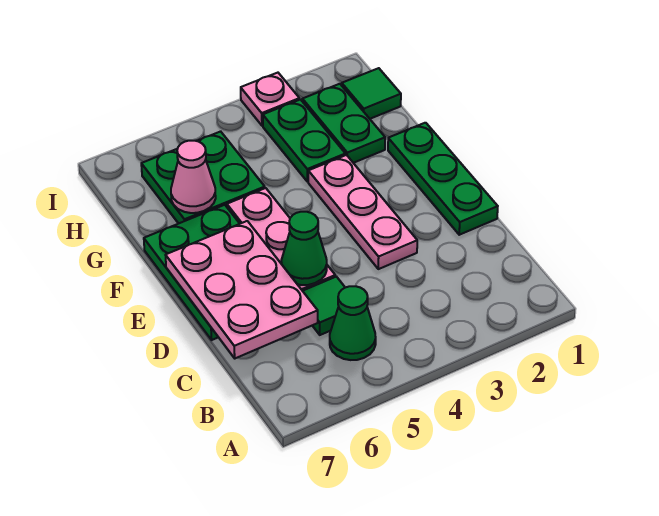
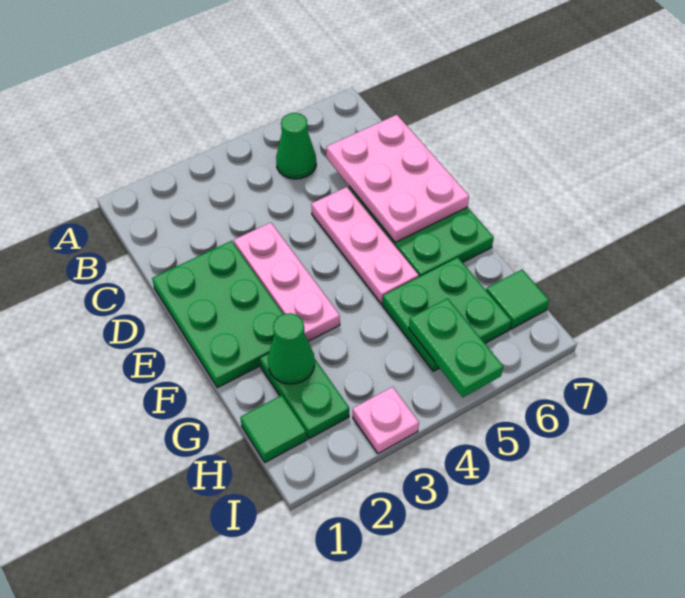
green tile C5 level 1 -> green tile H7 level 1
green plate D1:F1 level 1 -> green plate D1:F2 level 1
green cone D5 level 2 -> green cone G2 level 2
green plate G3:H3 level 1 -> green plate H5:I5 level 2
pink cone G6 level 2 -> none

